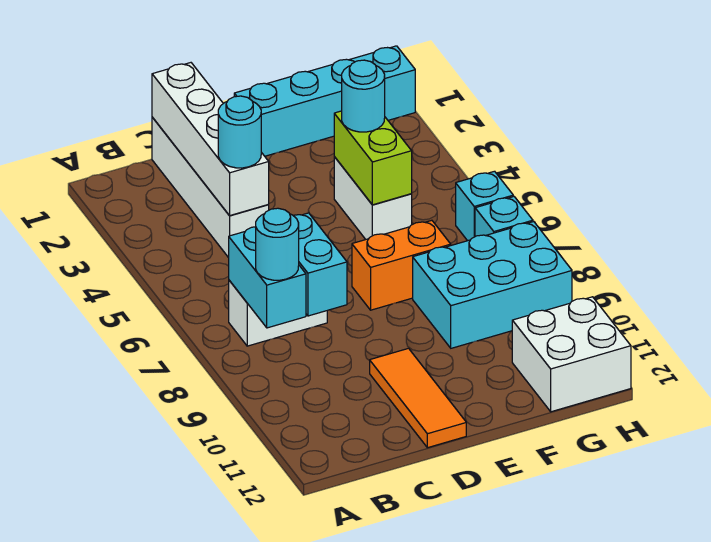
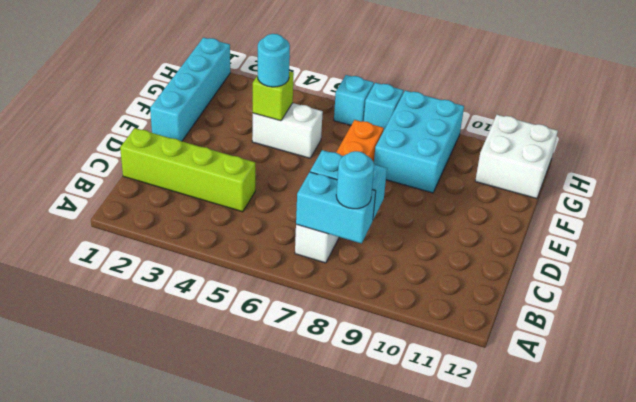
white brick C1:C4 level 1 -> lime brick C1:C4 level 1
white brick C1:C4 level 2 -> none
cyan round brick C4 level 3 -> none
orange tile D10:D12 level 1 -> none
lime brick F4:F5 level 2 -> lime brick F4 level 2

